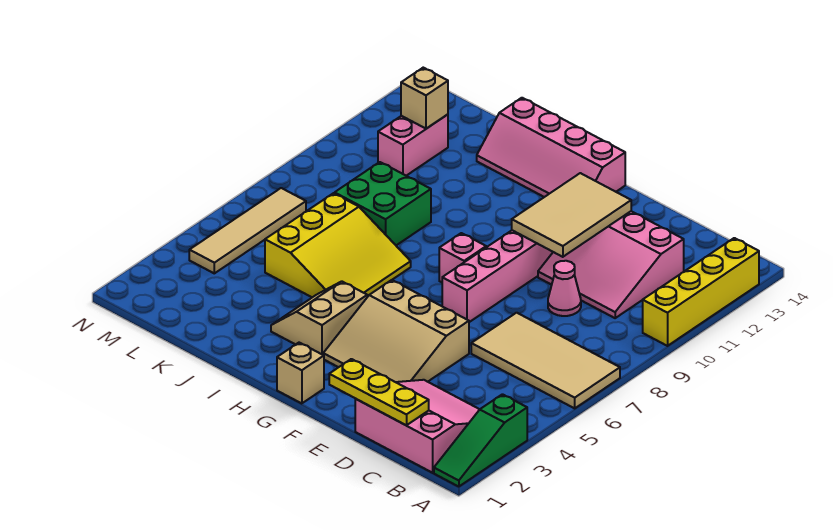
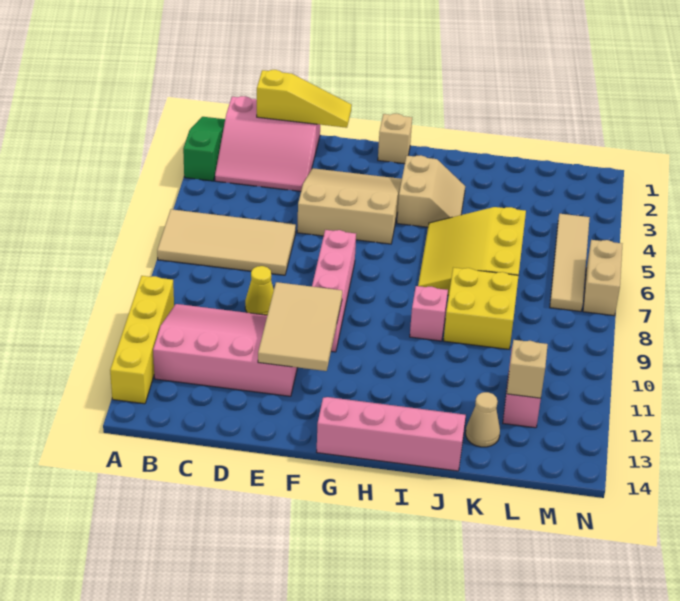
yellow plate C1:E1 level 2 -> yellow slope C1:E1 level 2 top C
pink slope C10:E12 level 1 top 12 -> pink slope B10:E12 level 1 top 12
pink cone D9 level 1 -> yellow cone D9 level 1
pink brick G8 level 1 -> pink brick I9 level 1
green brick J8:K9 level 1 -> yellow brick J8:K9 level 1
none -> tan cone K13 level 1
none -> tan brick N6:N7 level 1

